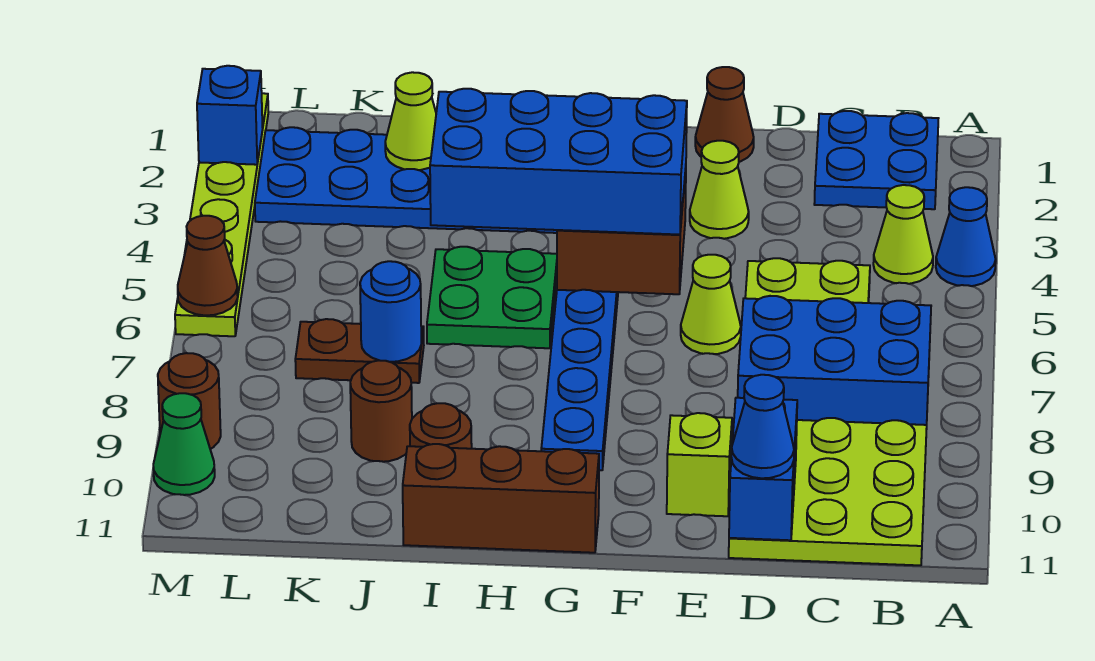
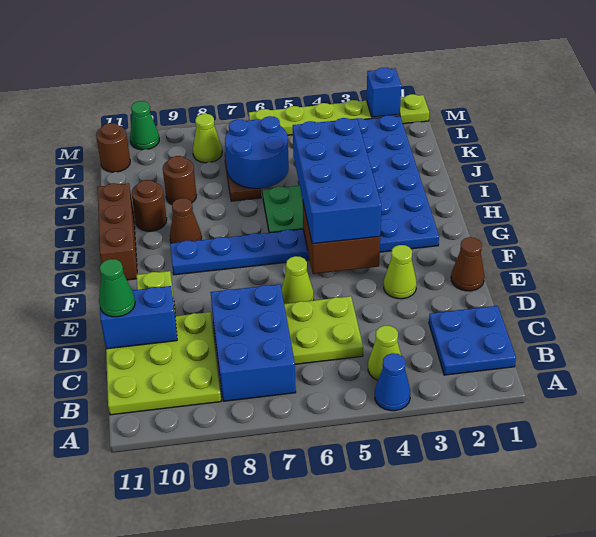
blue cone D11 level 3 -> green cone D11 level 3
lime cone J2 level 2 -> lime cone L8 level 1
blue round brick J7 level 2 -> blue round brick J6:K7 level 2
brown cone M6 level 2 -> brown cone H9 level 1
brown round brick M9 level 1 -> brown round brick L11 level 1

